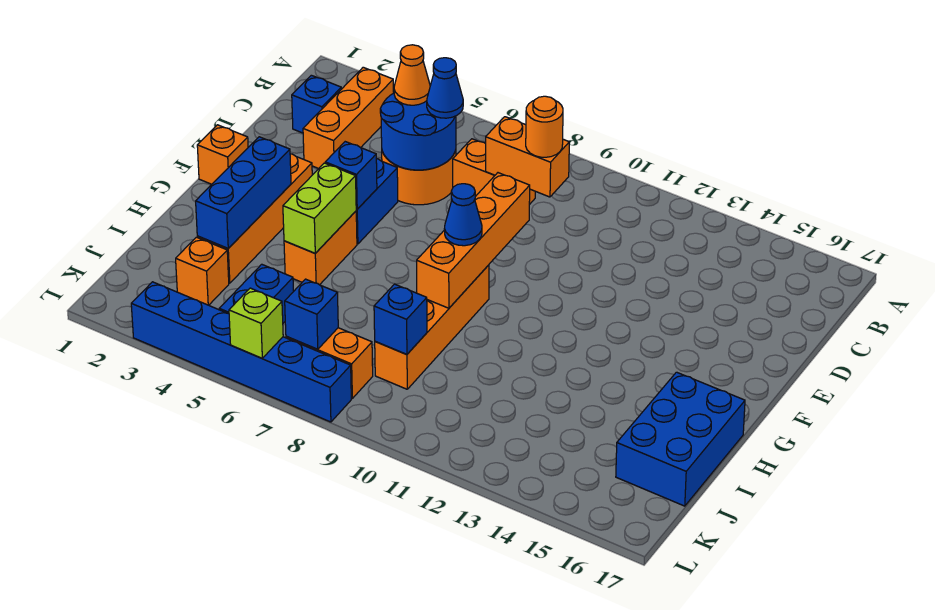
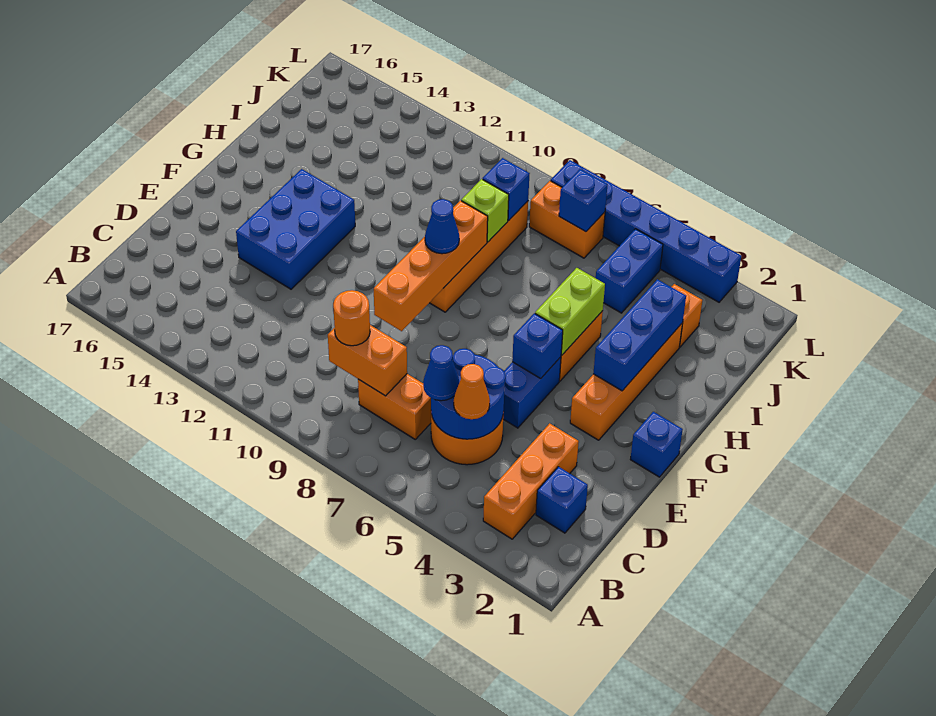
orange brick F1 level 1 -> blue brick F1 level 1
blue brick H16:J17 level 1 -> blue brick E13:G14 level 1
lime brick L6 level 2 -> lime brick I9 level 2

